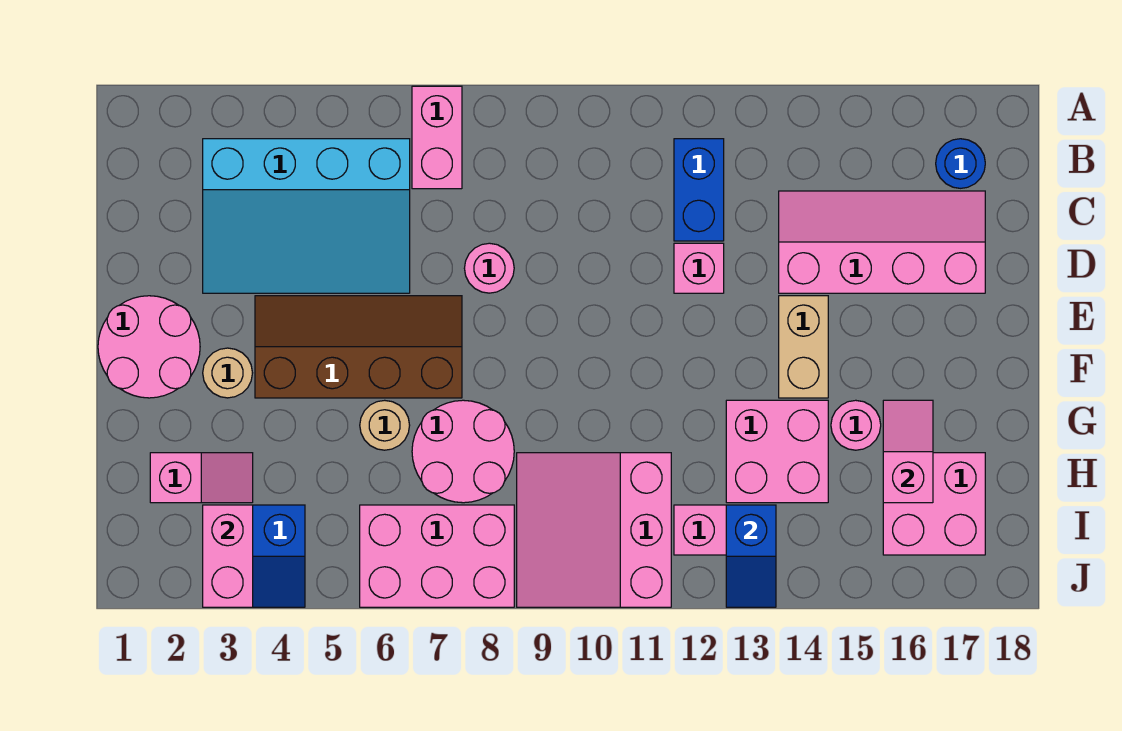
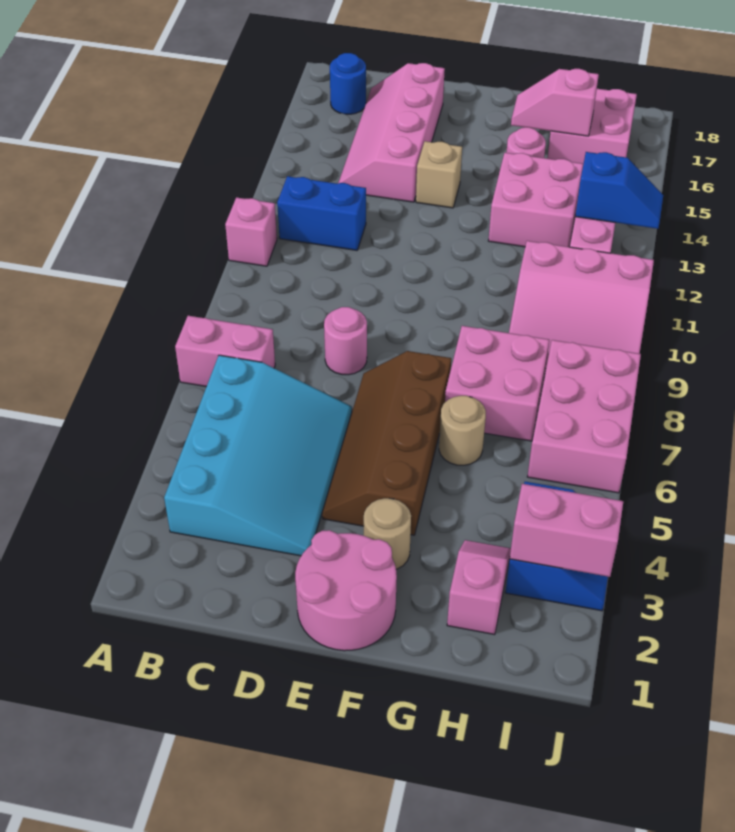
pink brick D12 level 1 -> pink brick A11 level 1
tan brick E14:F14 level 1 -> tan brick E14 level 1
pink round brick G7:H8 level 1 -> pink brick G7:H8 level 1

